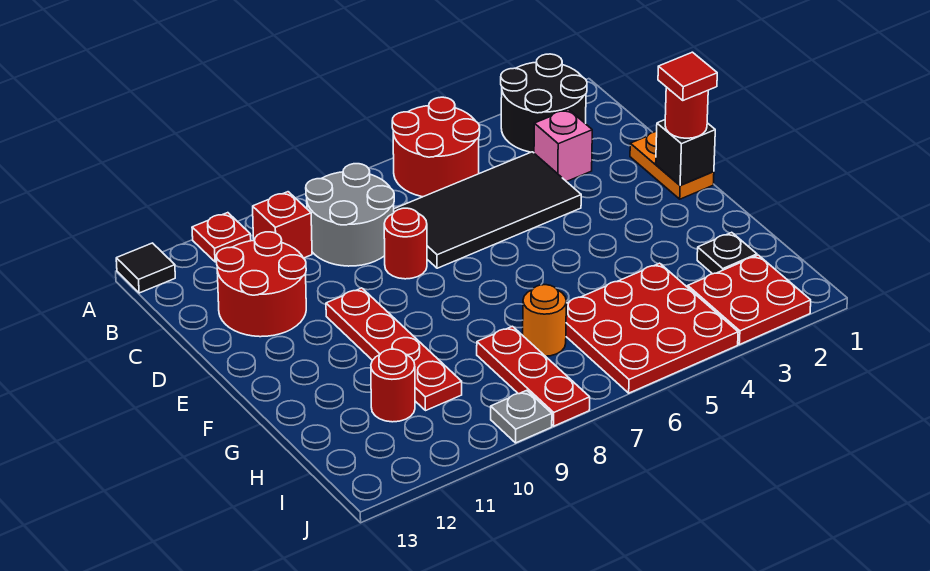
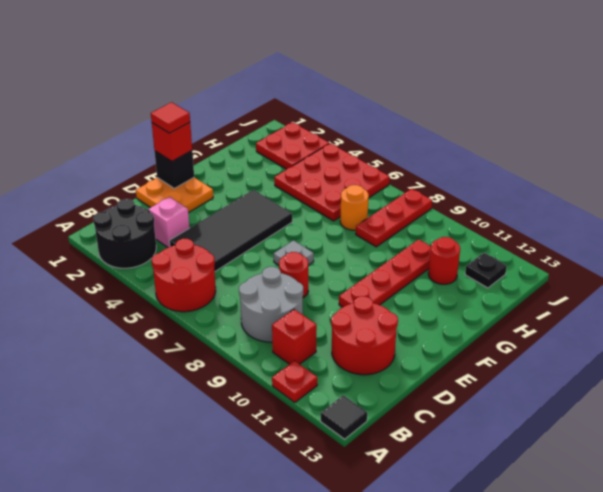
black tile C4:D7 level 1 -> black tile C4:F5 level 1
orange plate D1:E1 level 1 -> orange plate D1:E2 level 1
red round brick E1 level 3 -> red brick E1 level 3
black plate H2 level 1 -> black plate I12 level 1
grey plate J9 level 1 -> grey plate E7 level 1

